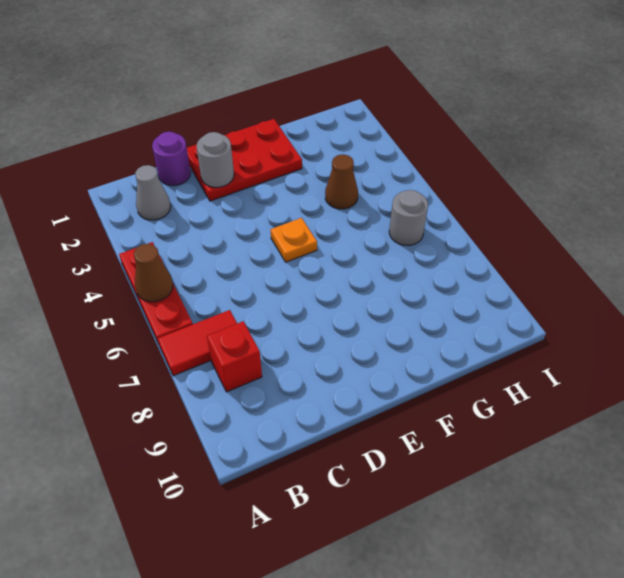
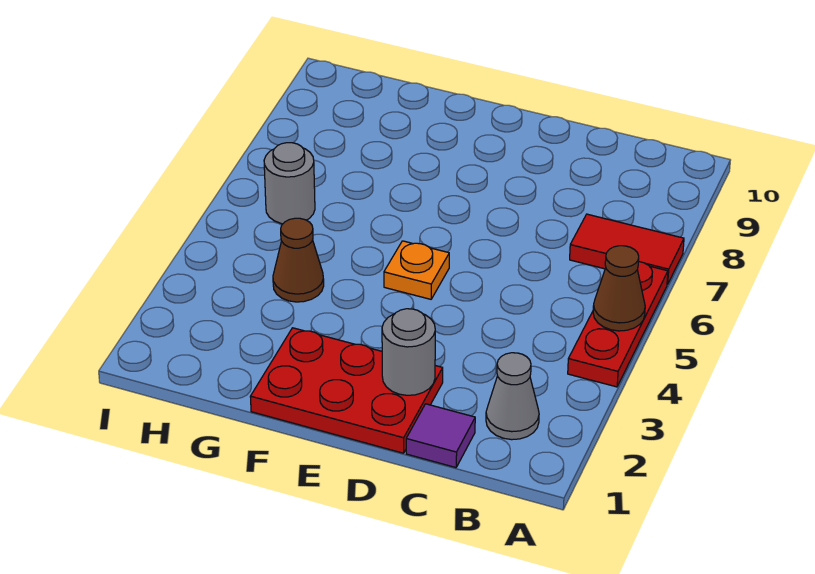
red brick B8 level 1 -> none
purple round brick C1 level 1 -> purple tile C1 level 1

